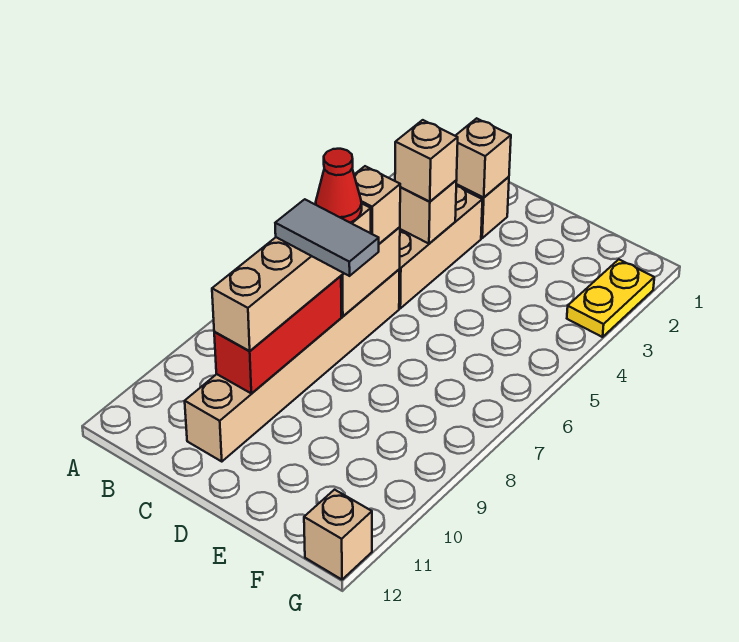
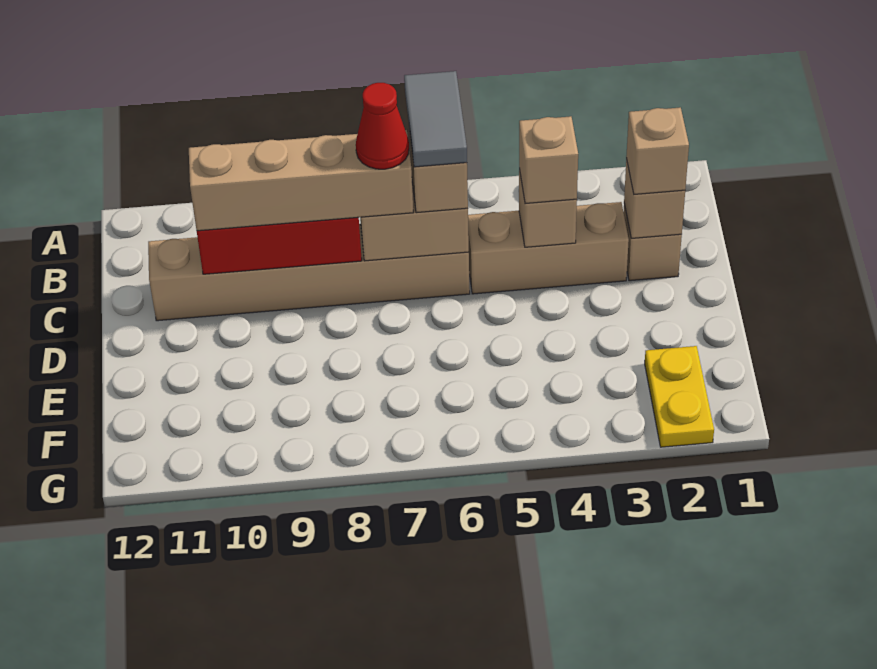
grey tile C8:D8 level 4 -> grey tile B6:C6 level 4
yellow plate G2:G3 level 1 -> yellow plate F2:G2 level 1
tan brick G12 level 1 -> tan brick C2 level 3

